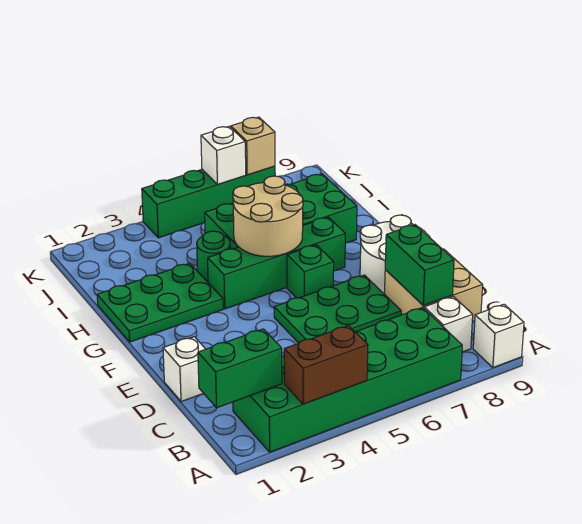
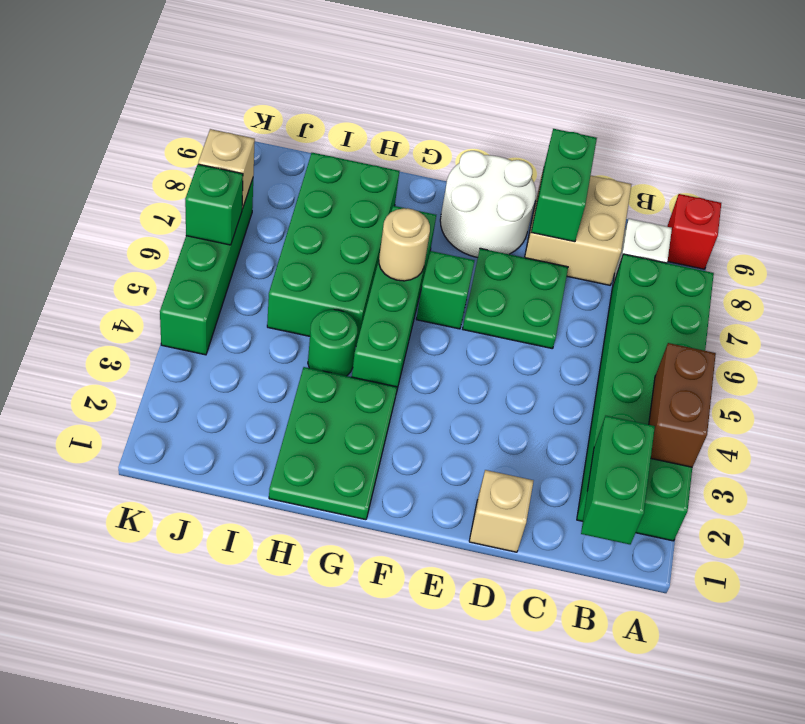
white brick A9 level 1 -> red brick A9 level 1
green brick C8:D8 level 2 -> green brick D8:D9 level 2
white brick D1 level 1 -> tan brick D1 level 1
green plate D5:E7 level 1 -> green plate D6:E7 level 1
tan round brick G5:H6 level 2 -> tan round brick G6 level 2
white brick K6 level 2 -> green brick K6 level 2

